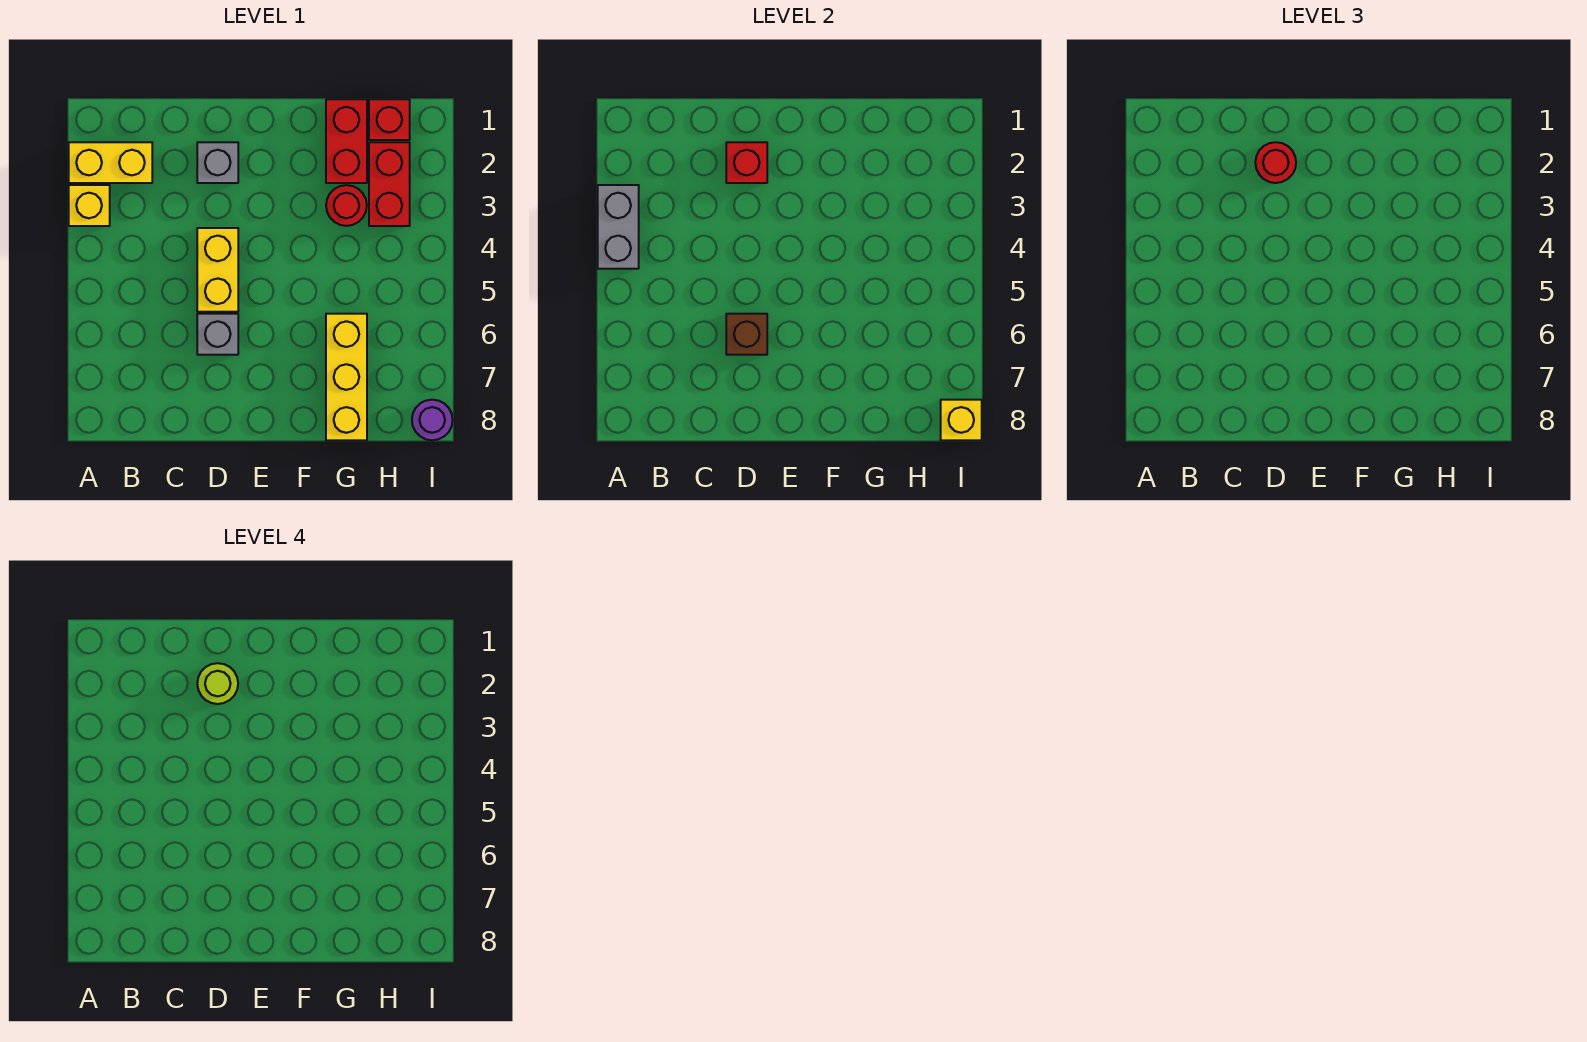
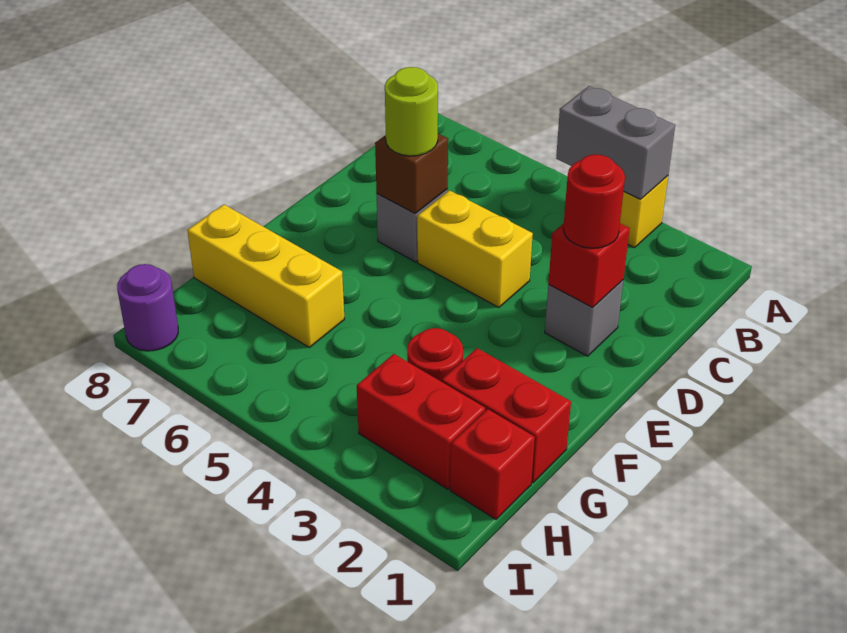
yellow brick A2:B2 level 1 -> none
lime round brick D2 level 4 -> lime round brick D6 level 3
yellow brick I8 level 2 -> none

